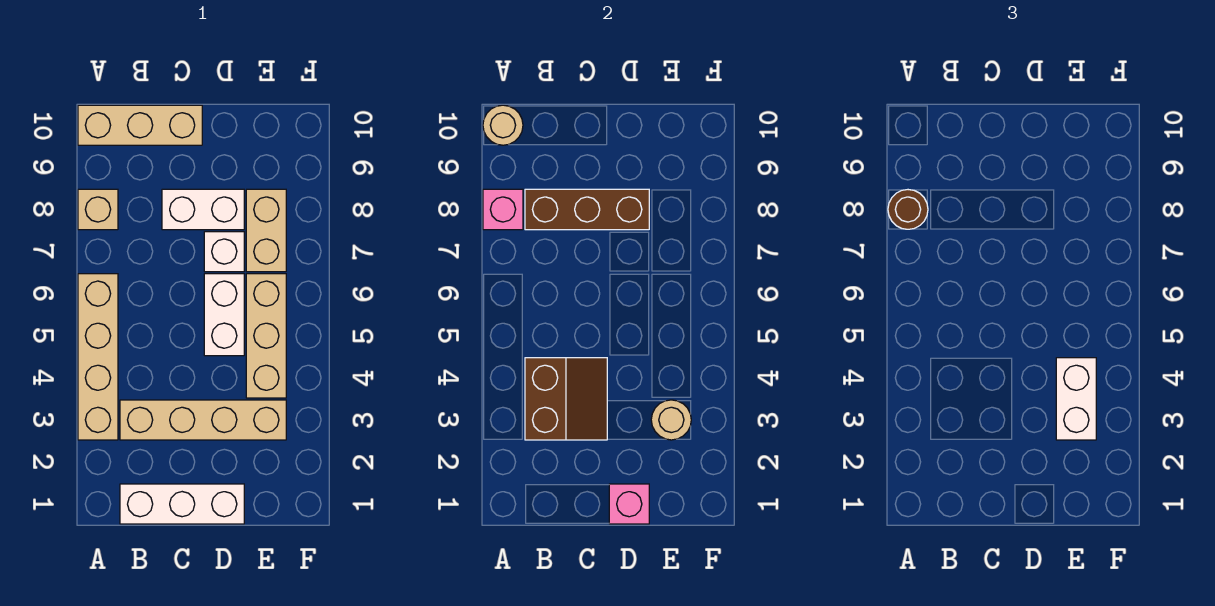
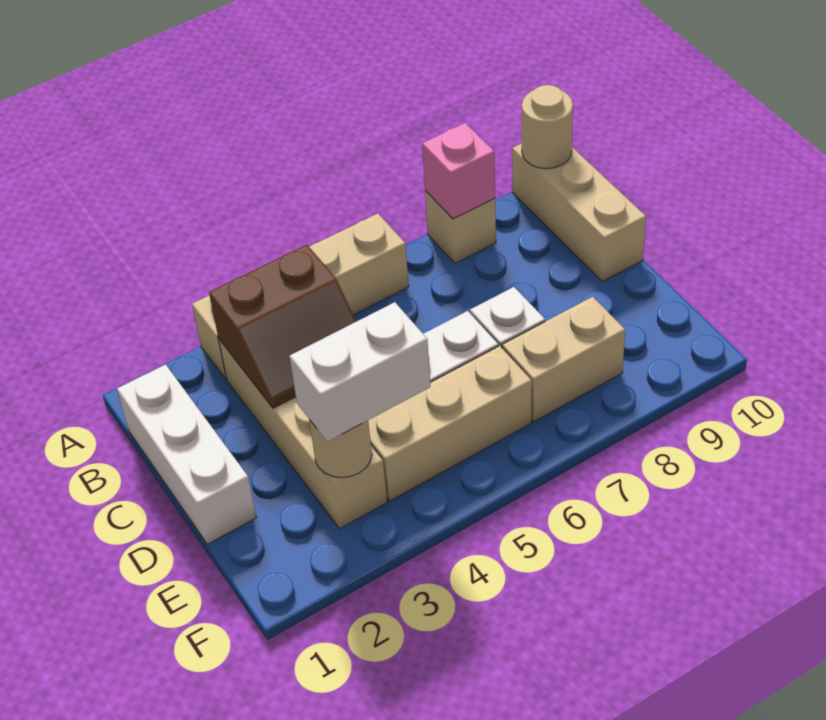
brown round brick A8 level 3 -> none
brown brick B8:D8 level 2 -> none
white brick C8:D8 level 1 -> none
pink brick D1 level 2 -> none

